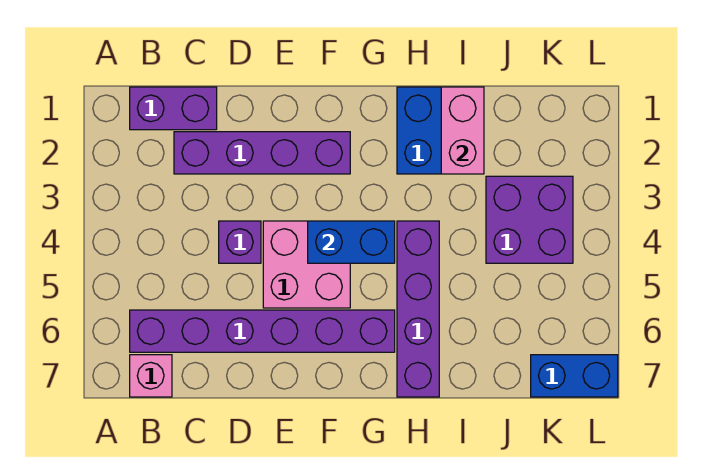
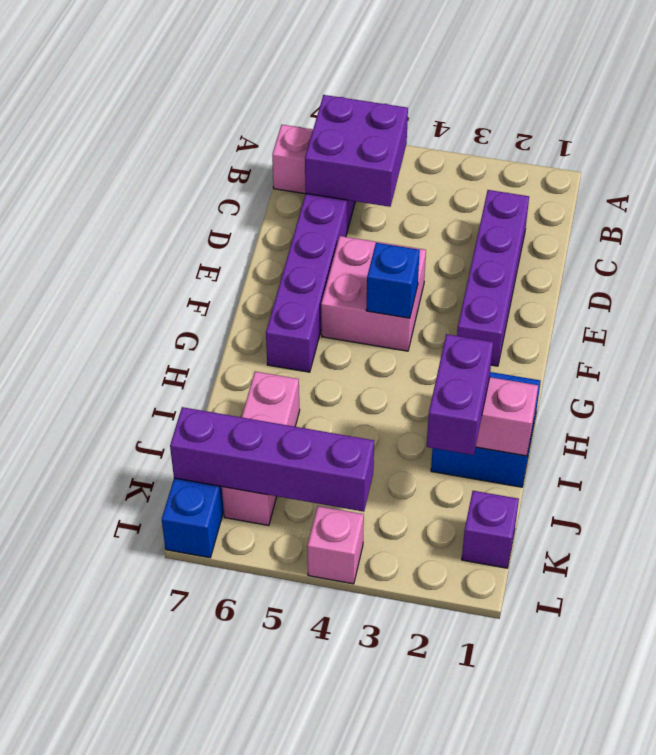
purple brick B1:C1 level 1 -> purple brick I2:J2 level 3
purple brick D4 level 1 -> purple brick K1 level 1
blue brick F4:G4 level 2 -> blue brick F4 level 2
purple brick H4:H7 level 1 -> purple brick K4:K7 level 2
none -> pink brick I6:K6 level 1
purple brick J3:K4 level 1 -> purple brick B5:C6 level 2
none -> pink brick L4 level 1

